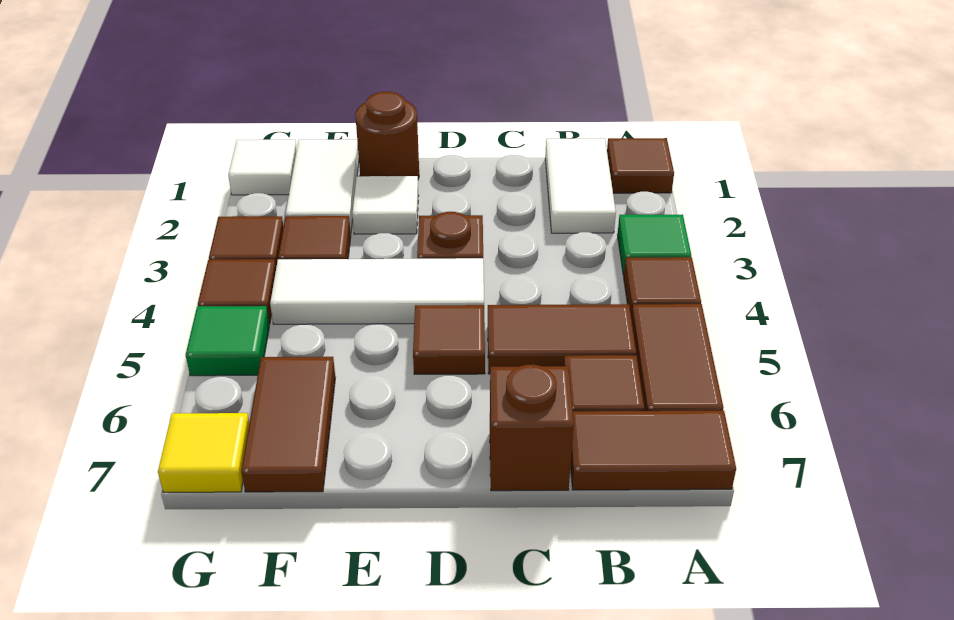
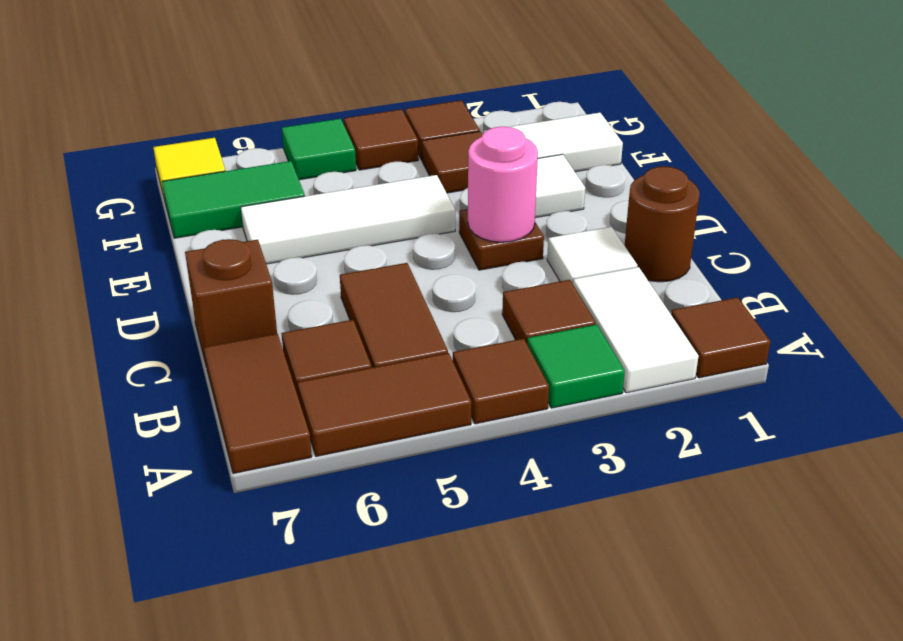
white tile B1:B2 level 1 -> white tile A2:B2 level 1
none -> pink round brick D3 level 2
white tile D4:F4 level 1 -> white tile E4:E6 level 1
brown tile D5 level 1 -> brown tile B3 level 1
brown round brick E1 level 1 -> brown round brick C1 level 1
brown tile F6:F7 level 1 -> green tile F6:F7 level 1
white tile G1 level 1 -> white tile C2 level 1

